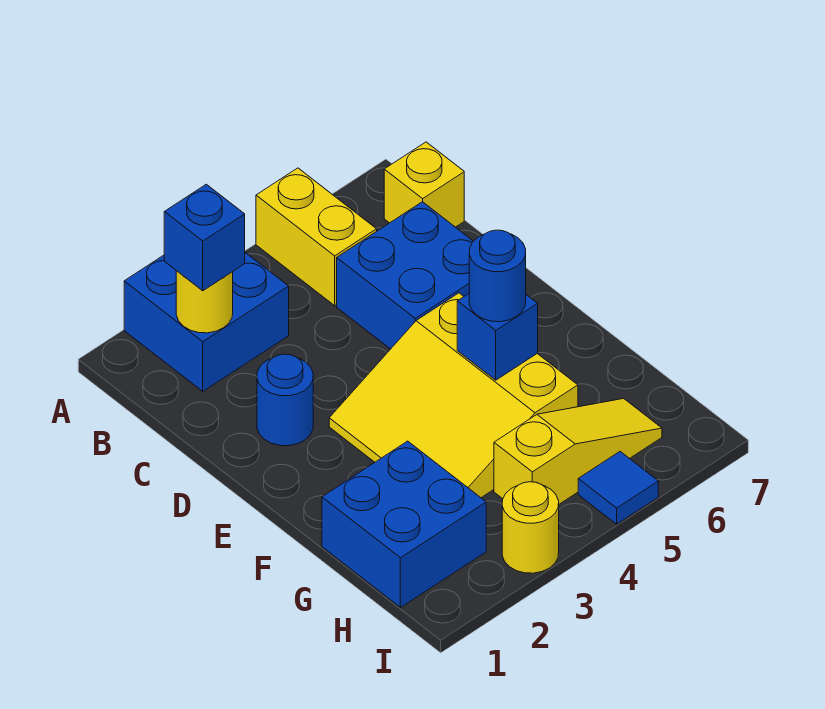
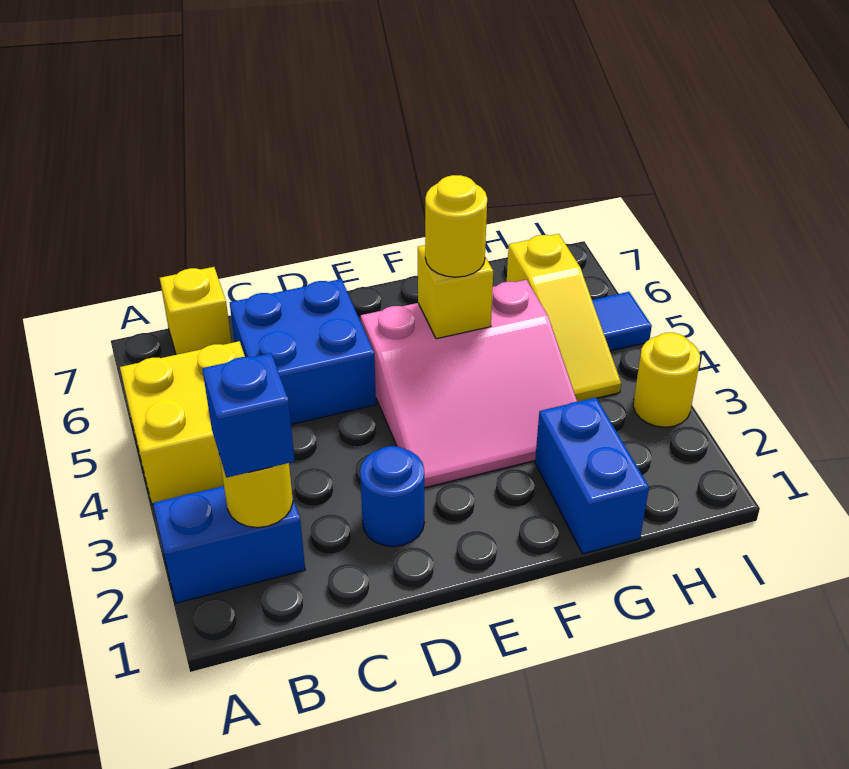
blue brick A2:B3 level 1 -> blue brick A2:B2 level 1
yellow brick A5:B5 level 1 -> yellow brick A4:B5 level 1
yellow slope E3:G5 level 1 top 5 -> pink slope E3:G5 level 1 top 5
blue brick F5 level 2 -> yellow brick F5 level 2
blue round brick F5 level 3 -> yellow round brick F5 level 3
blue brick G1:H2 level 1 -> blue brick G1:G2 level 1
yellow slope H4:H6 level 1 top 4 -> yellow slope H4:H6 level 1 top 6

